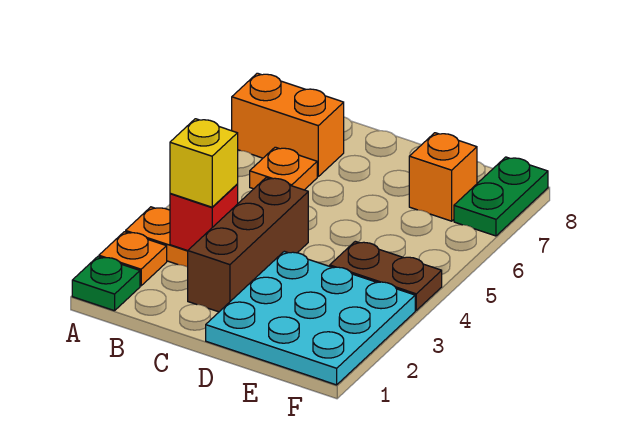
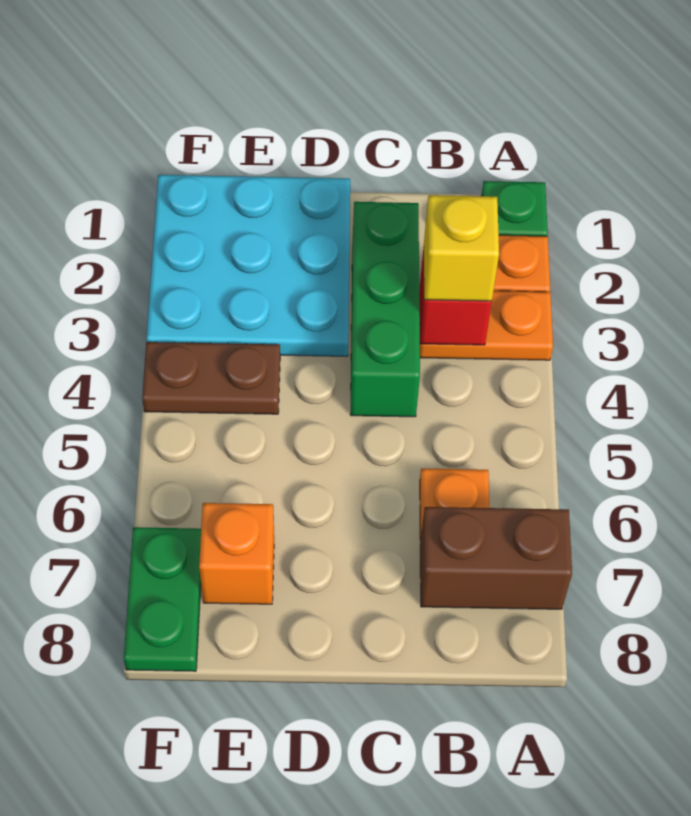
orange brick A7:B7 level 1 -> brown brick A7:B7 level 1
brown brick C2:C4 level 1 -> green brick C2:C4 level 1

